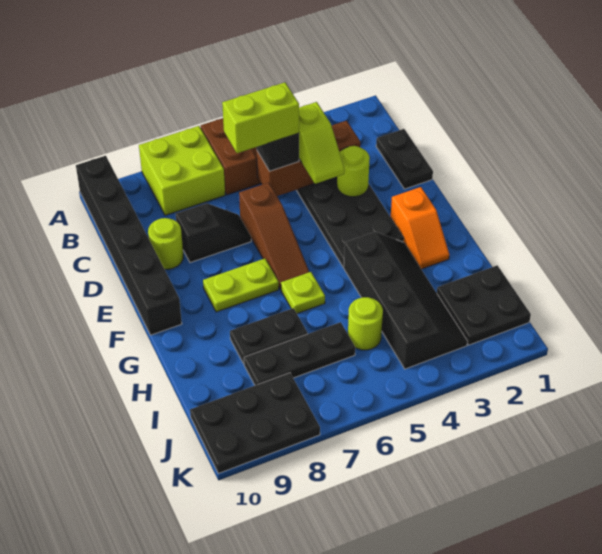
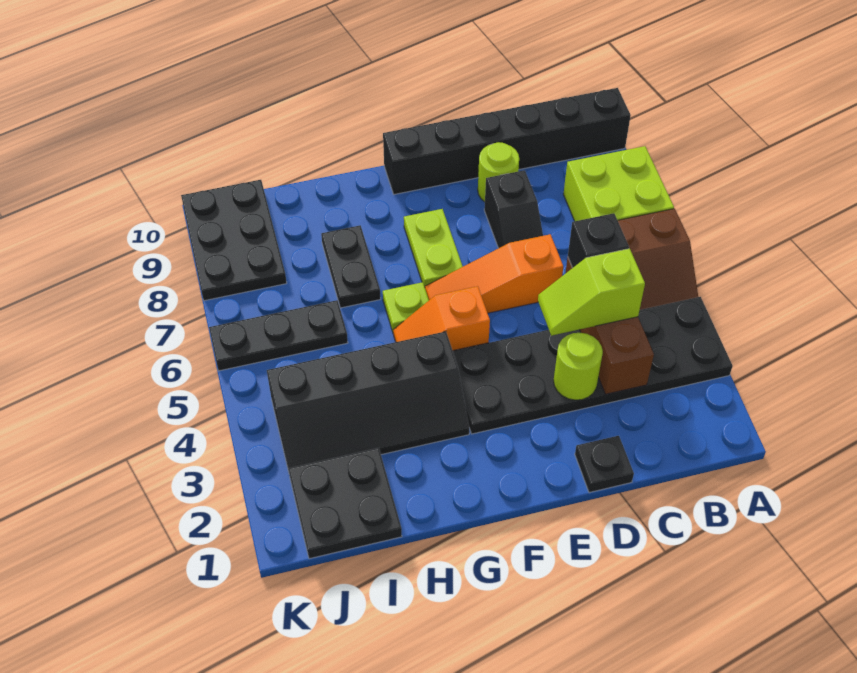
black plate C1:D1 level 1 -> black plate D1 level 1
lime brick C5:C6 level 4 -> none
brown slope D6:F6 level 1 top D -> orange slope D6:F6 level 1 top D
orange slope F2:G2 level 1 top F -> orange slope F5:G5 level 1 top F
lime round brick I5 level 1 -> none
black plate I6:I8 level 1 -> black plate I6:K6 level 1

